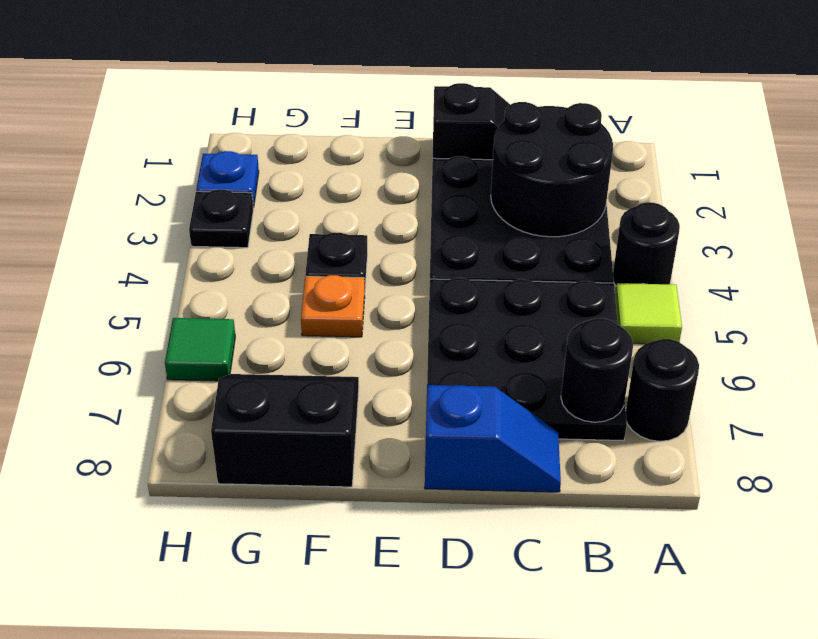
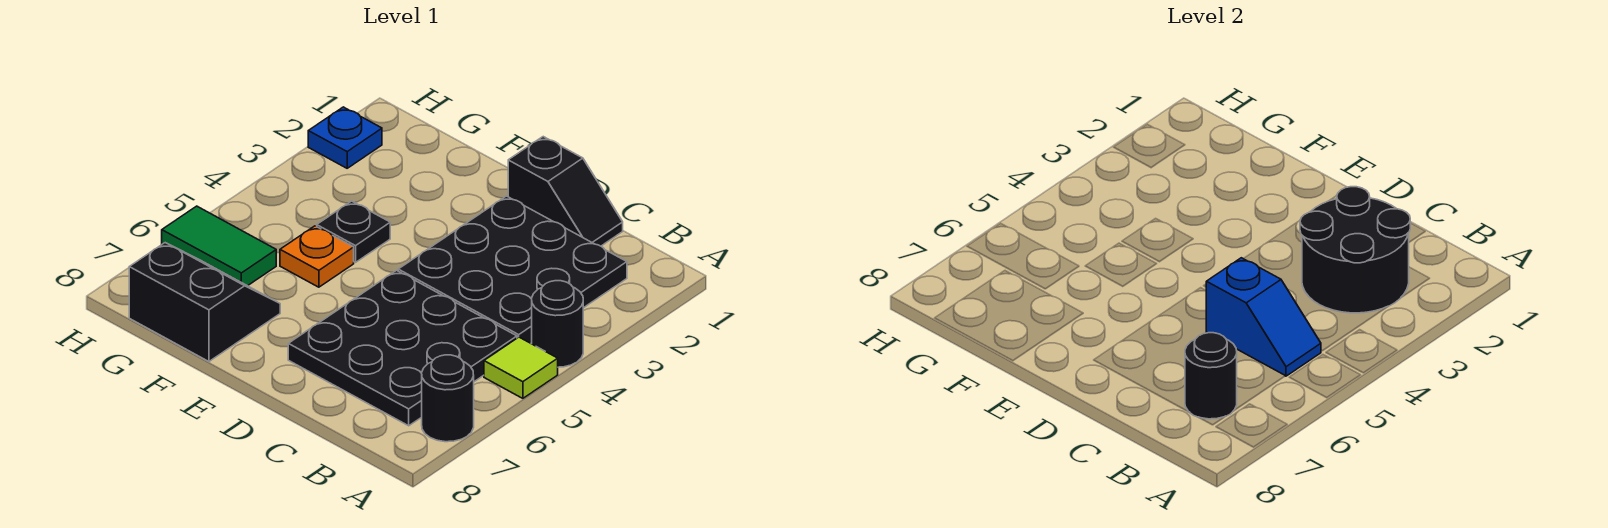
blue slope C8:D8 level 1 top D -> blue slope B5:C5 level 2 top C
black plate H3 level 1 -> none
green tile H6 level 1 -> green tile G6:H6 level 1

